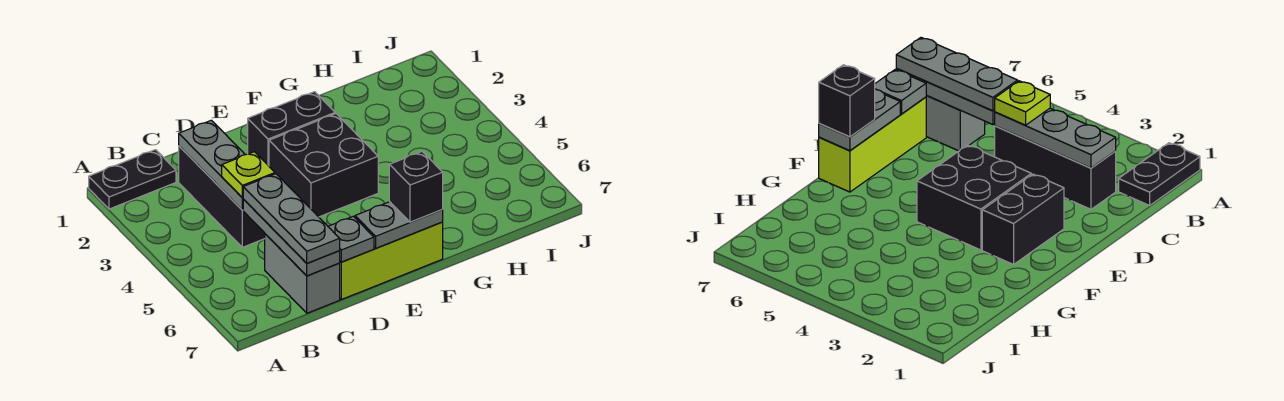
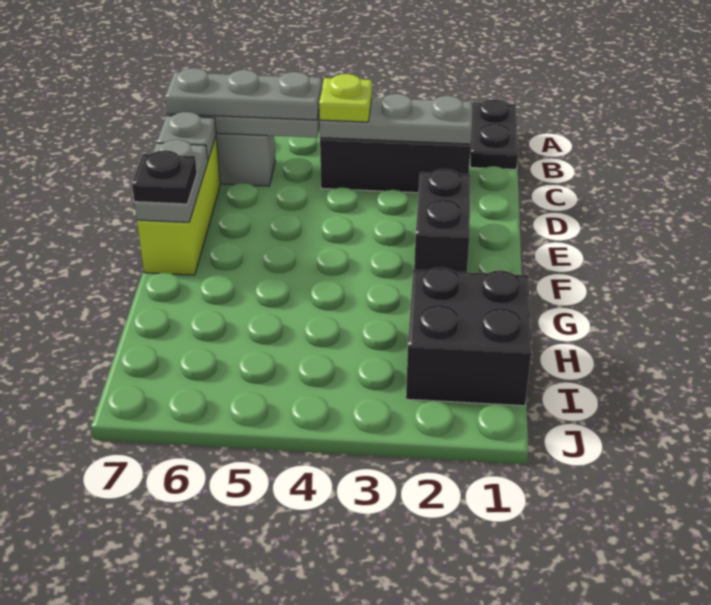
black brick E3:F4 level 1 -> black brick H1:I2 level 1
black brick F7 level 3 -> black plate F7 level 3

